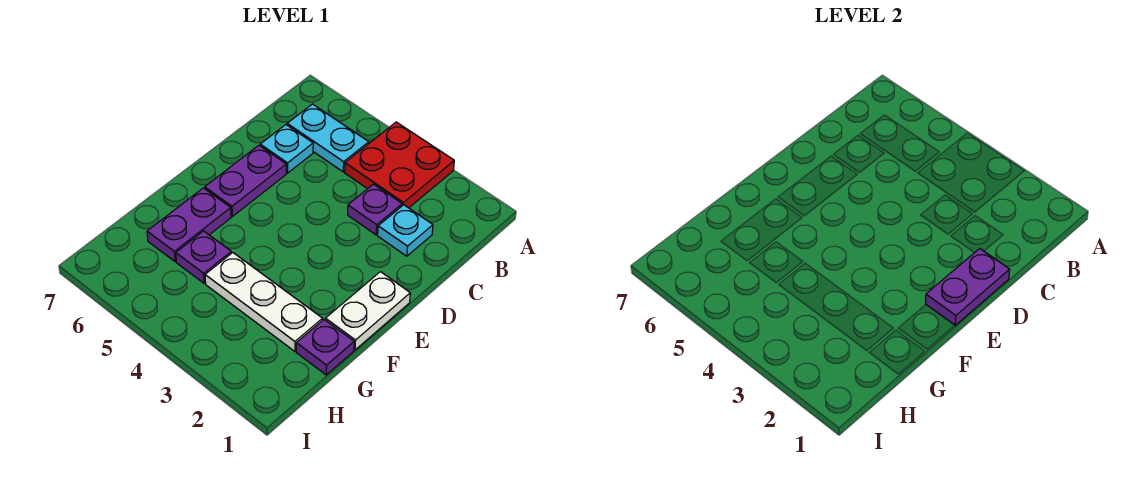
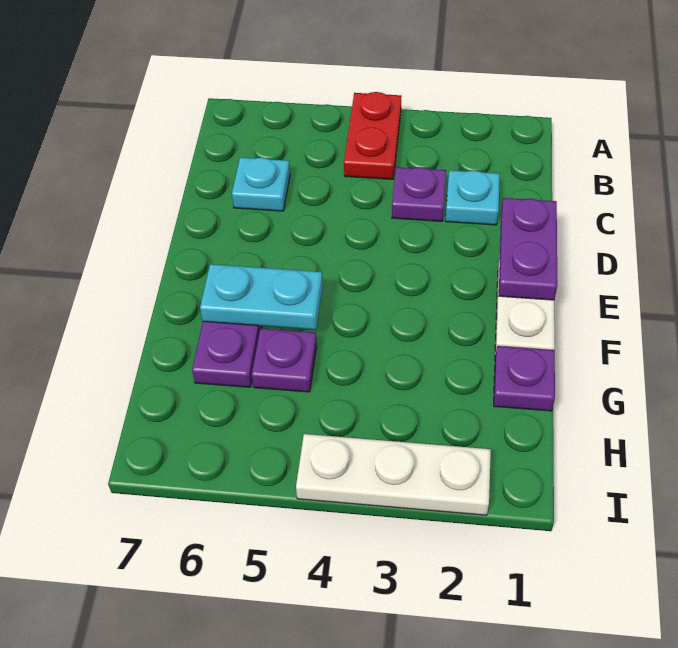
red plate A3:B4 level 1 -> red plate A4:B4 level 1
cyan plate B5:B6 level 1 -> cyan plate F5:F6 level 2
purple plate D6:E6 level 1 -> none
white plate G2:G4 level 1 -> white plate I2:I4 level 1

